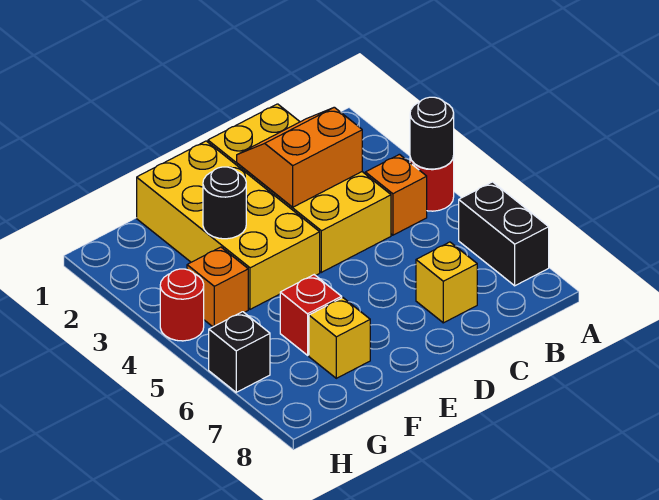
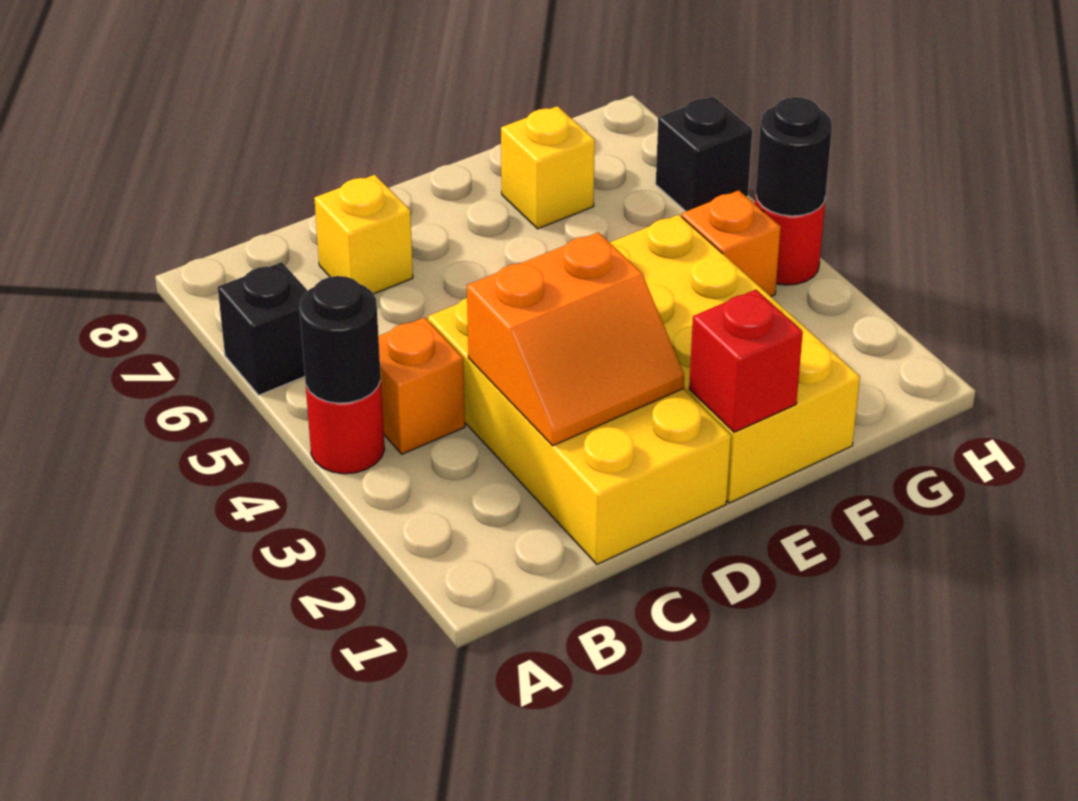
black brick A6:A7 level 1 -> black brick A6 level 1
black round brick F3 level 2 -> black round brick H4 level 2
red brick F6 level 1 -> red brick E1 level 2

